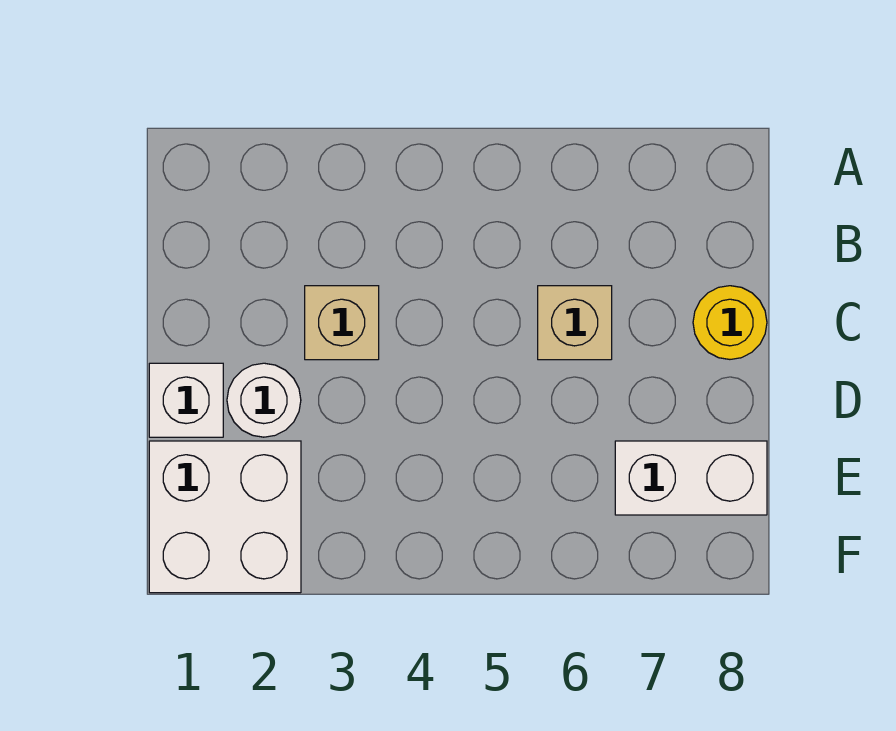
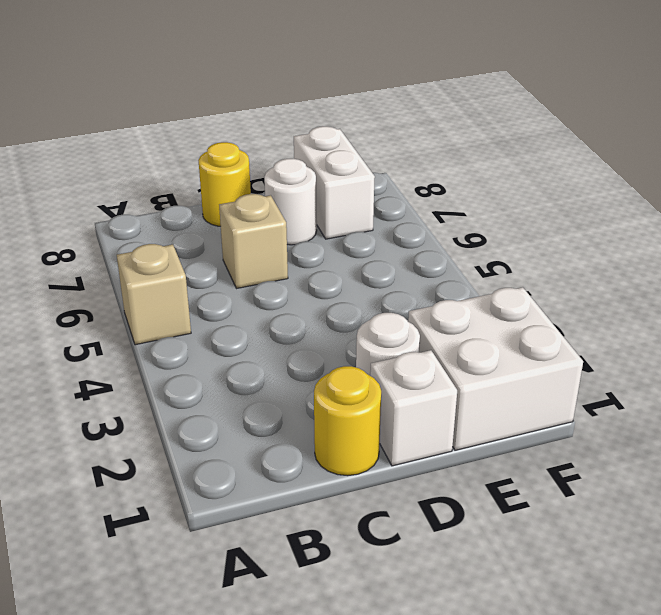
none -> yellow round brick C1 level 1
tan brick C3 level 1 -> tan brick A5 level 1
none -> white round brick D7 level 1

